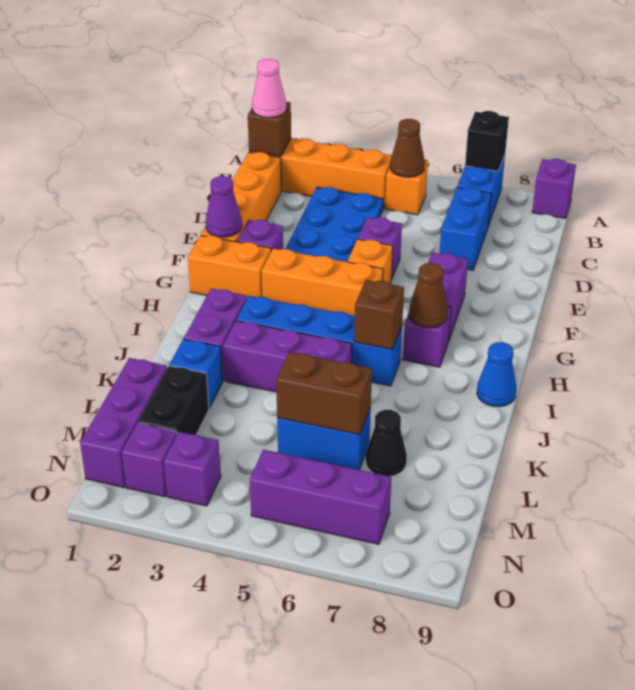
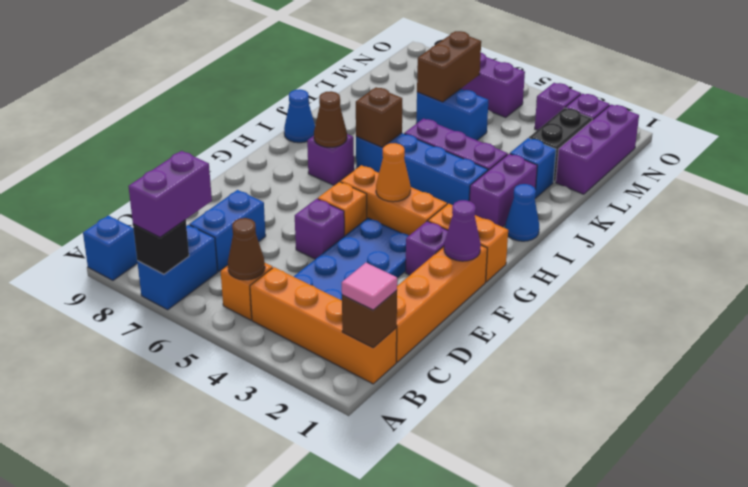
purple brick A9 level 1 -> blue brick A9 level 1
pink cone B1 level 3 -> pink tile B1 level 3
purple brick F7:G7 level 1 -> purple brick A7:B7 level 3
none -> orange cone G4 level 2
none -> blue cone I1 level 1
brown brick L5:L6 level 2 -> brown brick L6:M6 level 2
black cone L7 level 1 -> none

